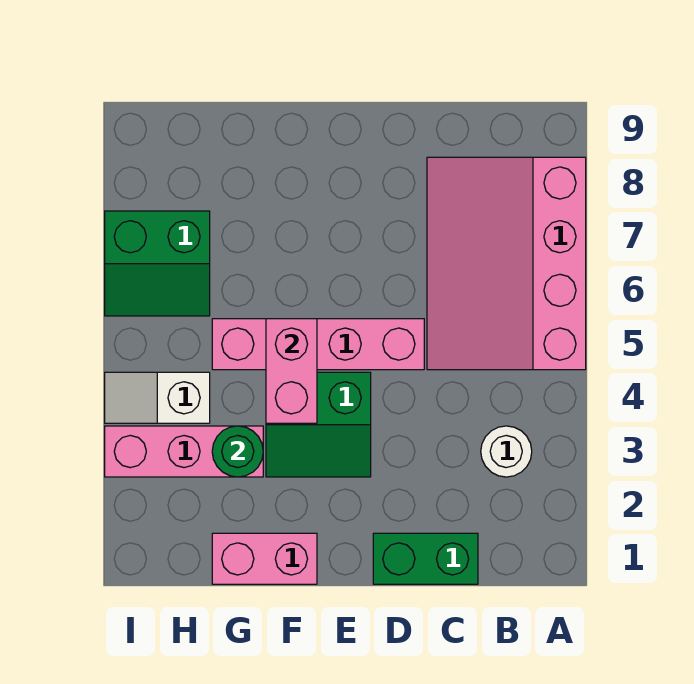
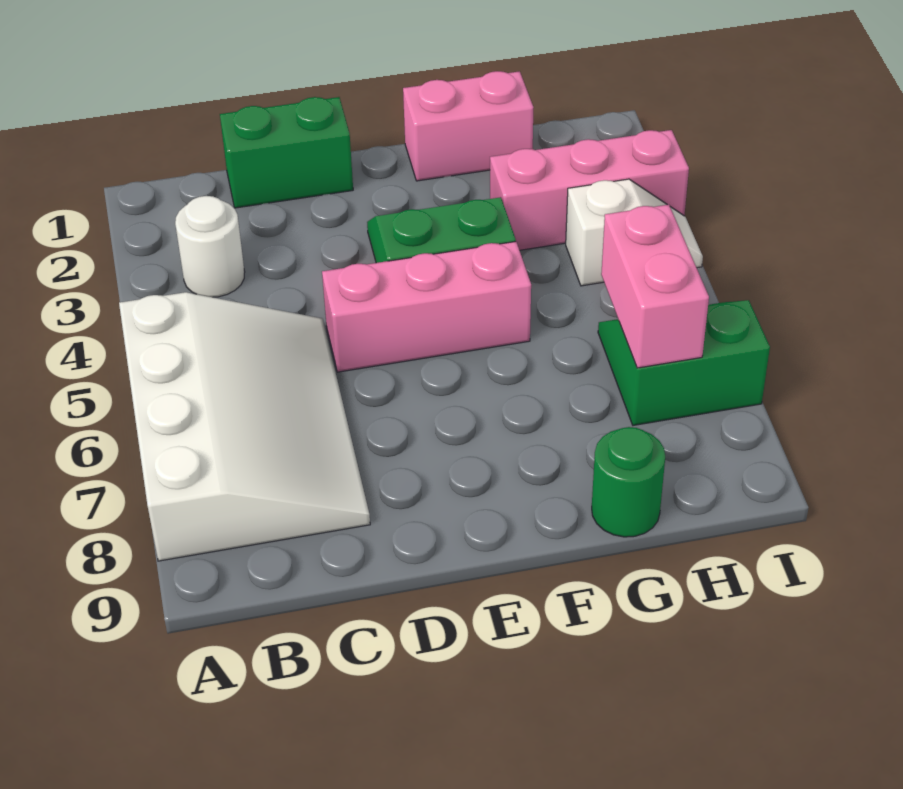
pink slope A5:C8 level 1 top A -> white slope A5:C8 level 1 top A
pink brick D5:G5 level 1 -> pink brick D5:F5 level 1
pink brick F4:F5 level 2 -> pink brick H6:H7 level 2
green round brick G3 level 2 -> green round brick G9 level 1

